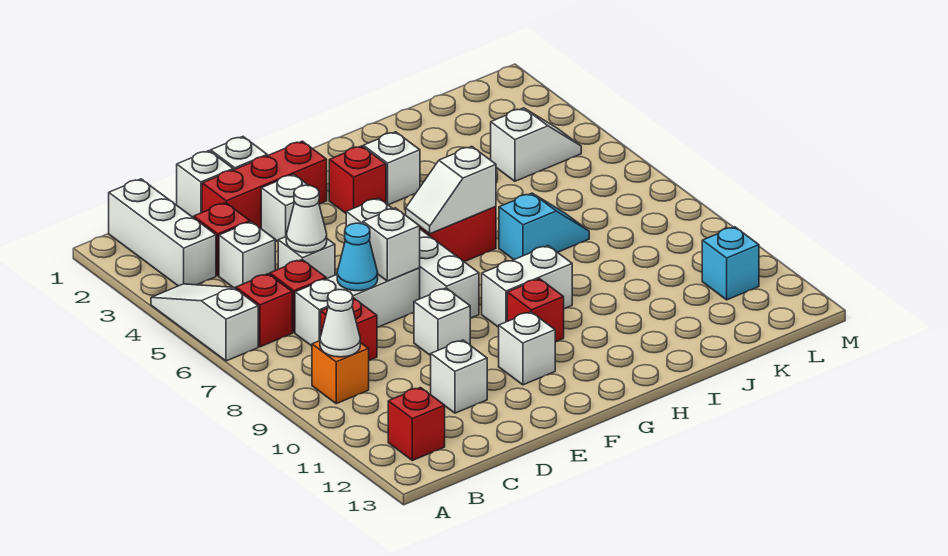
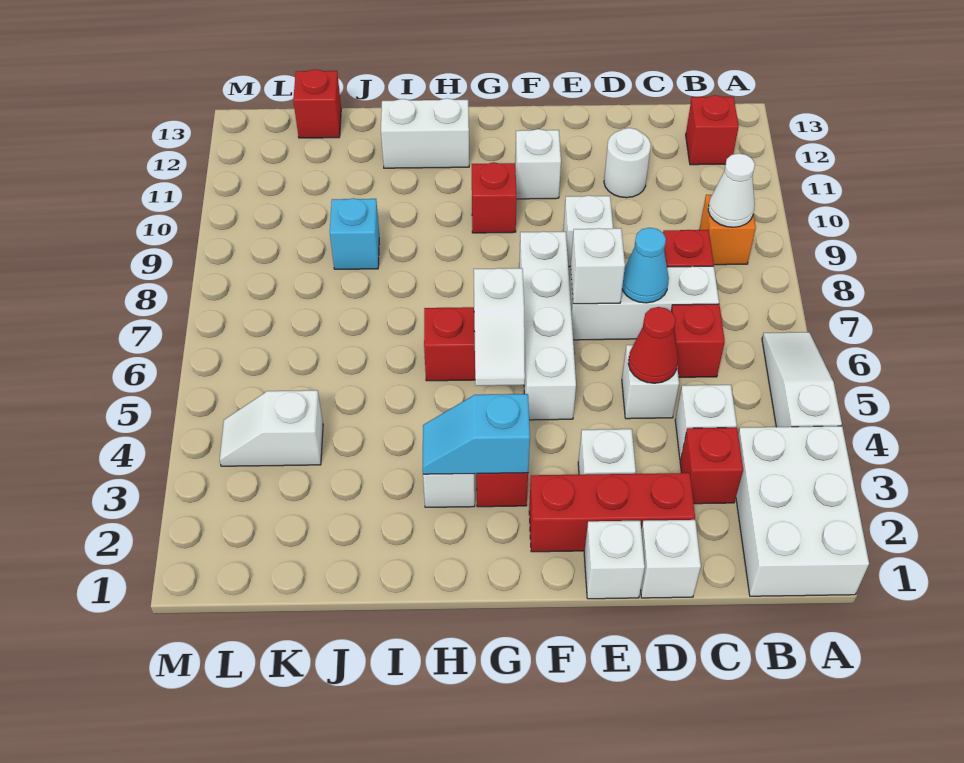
white slope A4:A6 level 1 top 6 -> white slope A4:A6 level 1 top 4
white brick B1:B3 level 1 -> white brick A1:B3 level 1
red brick B6 level 1 -> red brick K13 level 1
white cone D5 level 2 -> red cone D5 level 2
white brick D11 level 1 -> white round brick D11 level 1
white slope G6:H6 level 2 top H -> white slope G5:G6 level 2 top 6
white brick G9:H9 level 1 -> white brick H12:I12 level 1
cyan slope I7:J7 level 1 top I -> cyan slope G3:H3 level 2 top G
cyan brick L11 level 1 -> cyan brick J9 level 1

